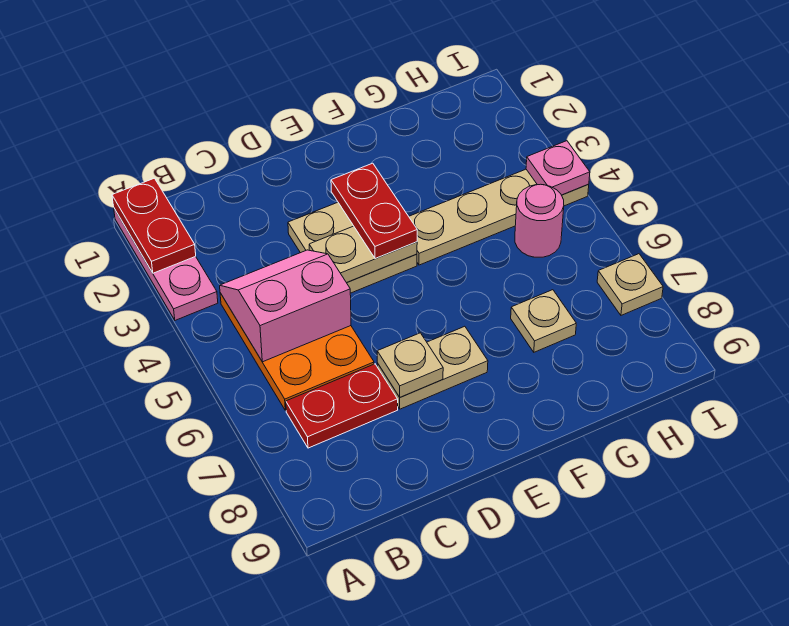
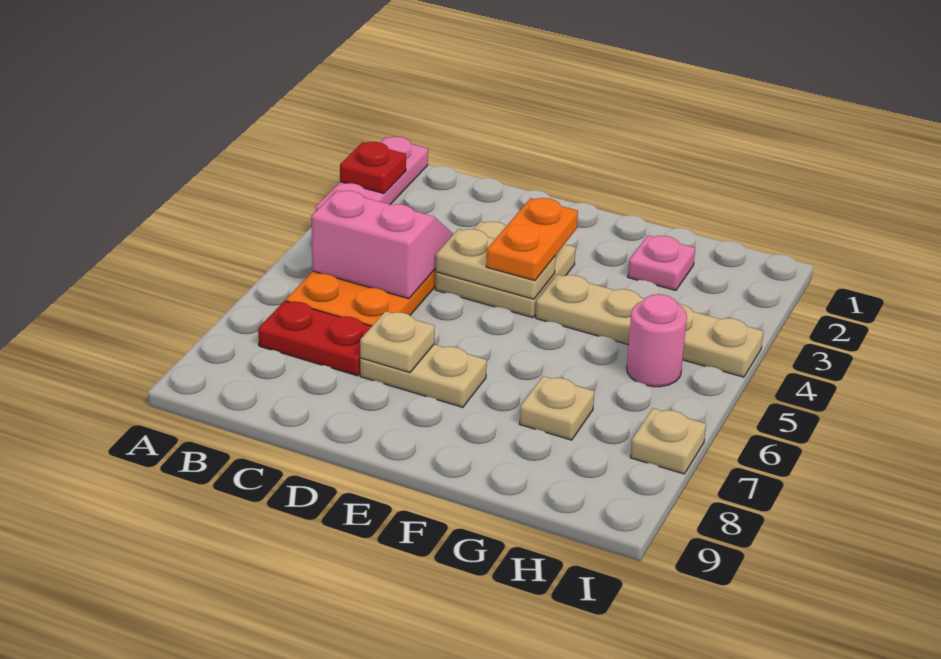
red plate A1:A2 level 2 -> red plate A2 level 2
red plate E3:E4 level 3 -> orange plate E3:E4 level 3
pink plate I4 level 2 -> pink plate G2 level 1

